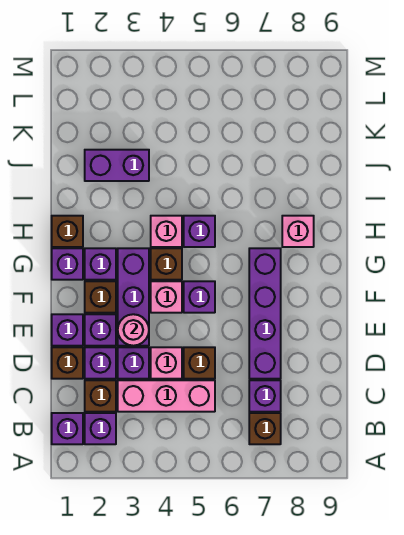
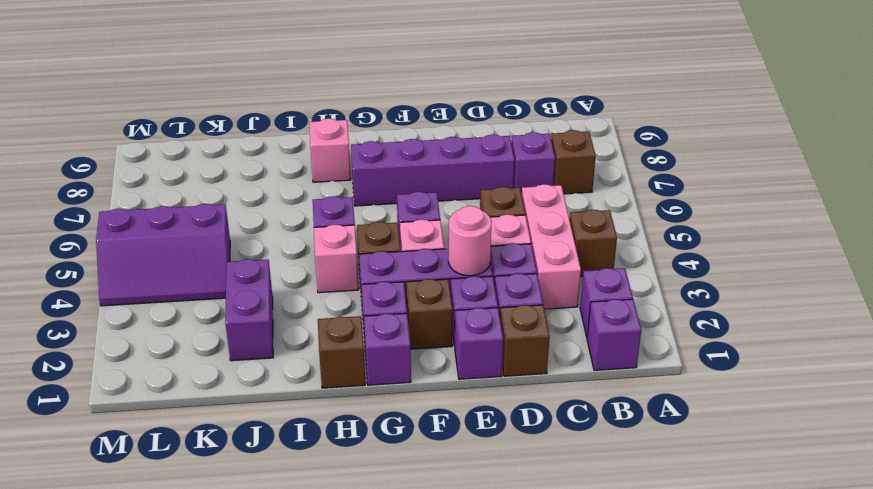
brown brick C2 level 1 -> brown brick B4 level 1
none -> purple slope K4:M5 level 1 top 5

